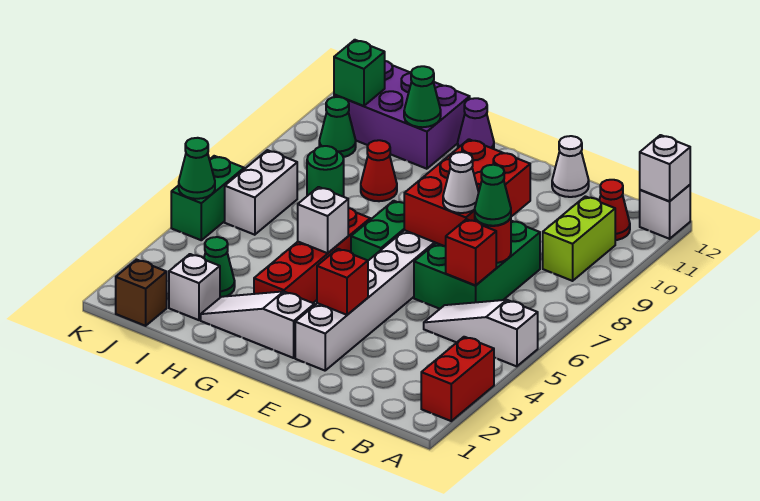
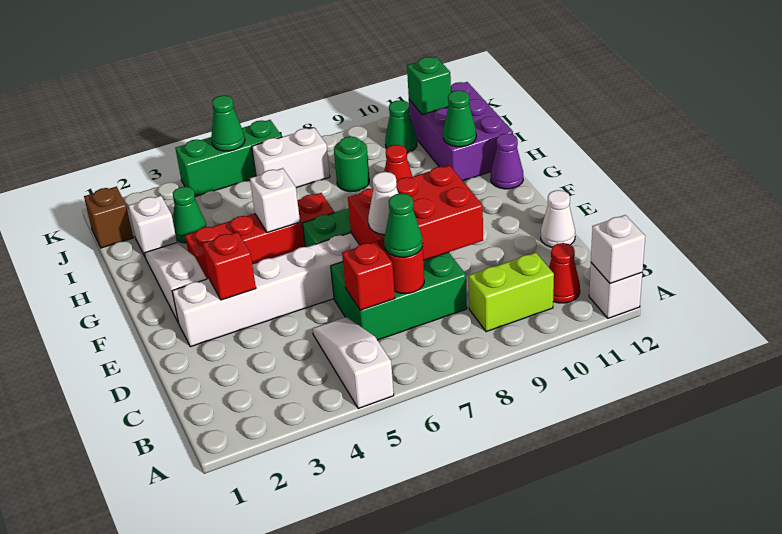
red brick A2:A3 level 1 -> none
green brick K5:K6 level 1 -> green brick K4:K6 level 1

